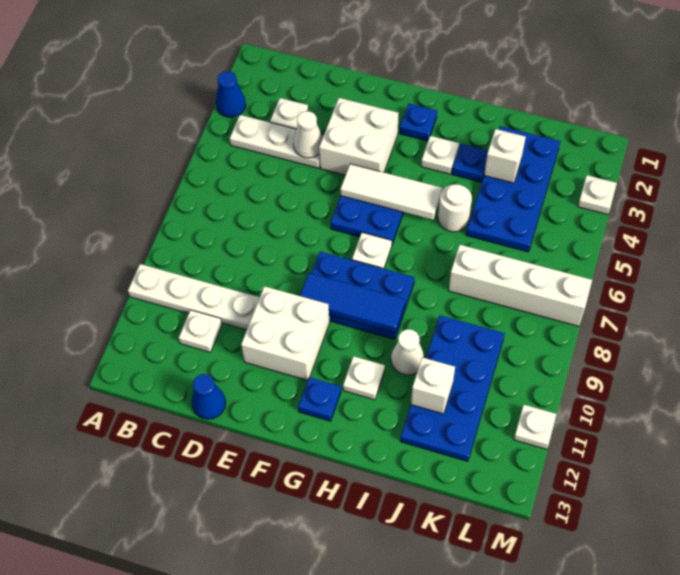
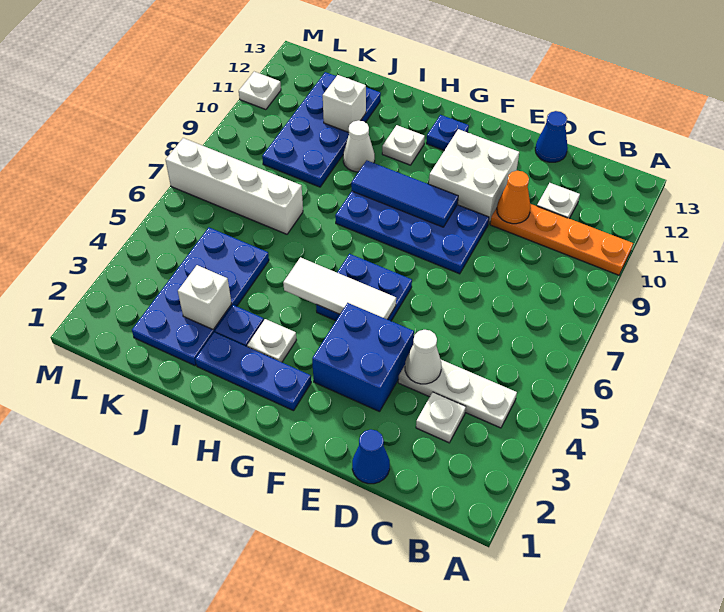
blue cone A3 level 1 -> blue cone D1 level 1
white plate A10:D10 level 1 -> orange plate A10:D10 level 1
none -> orange cone D10 level 2
white brick E3:F4 level 1 -> blue brick E3:F4 level 1
blue plate F8:H9 level 1 -> blue plate E8:H9 level 1
blue plate G2 level 1 -> blue plate G2:I2 level 1
white plate G7 level 1 -> none
white round brick I5 level 1 -> none
white plate M3 level 1 -> none

